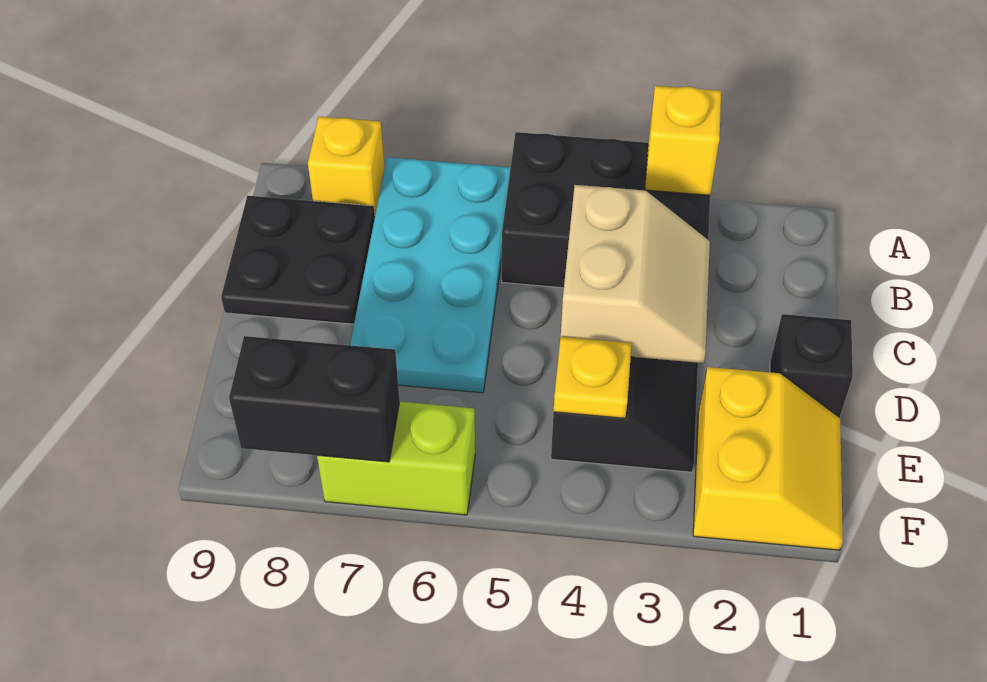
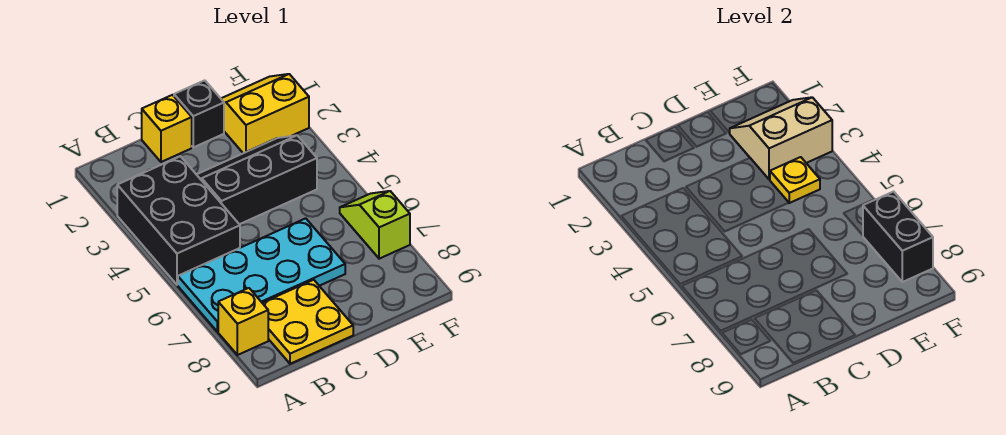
yellow brick A3 level 2 -> yellow brick C1 level 1
black plate B8:C9 level 1 -> yellow plate B8:C9 level 1
tan slope C3:D4 level 2 top 4 -> tan slope E2:F3 level 2 top 3
lime brick F6:F7 level 1 -> lime slope F6:F7 level 1 top 7

